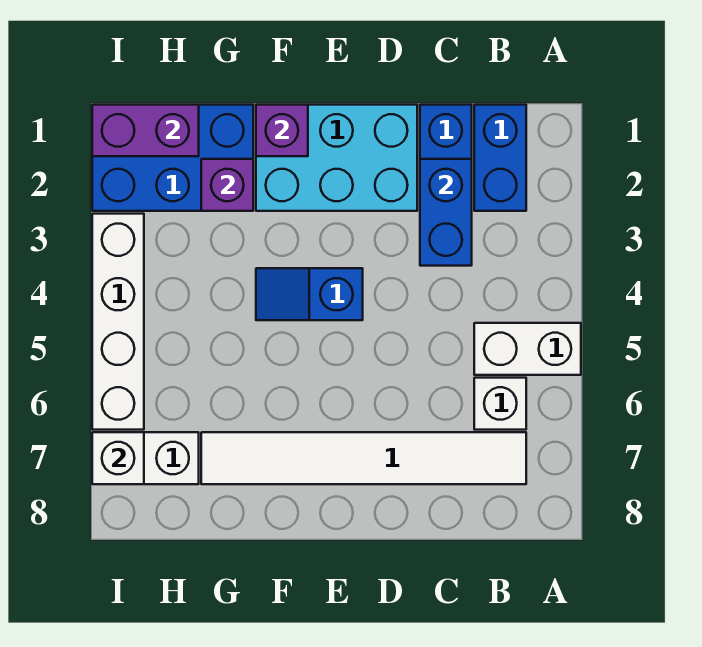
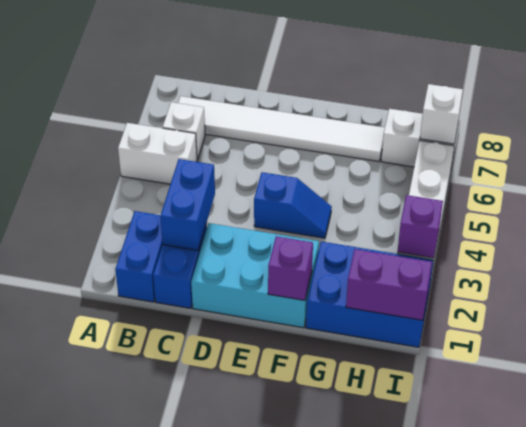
purple brick G2 level 2 -> purple brick I3 level 2

